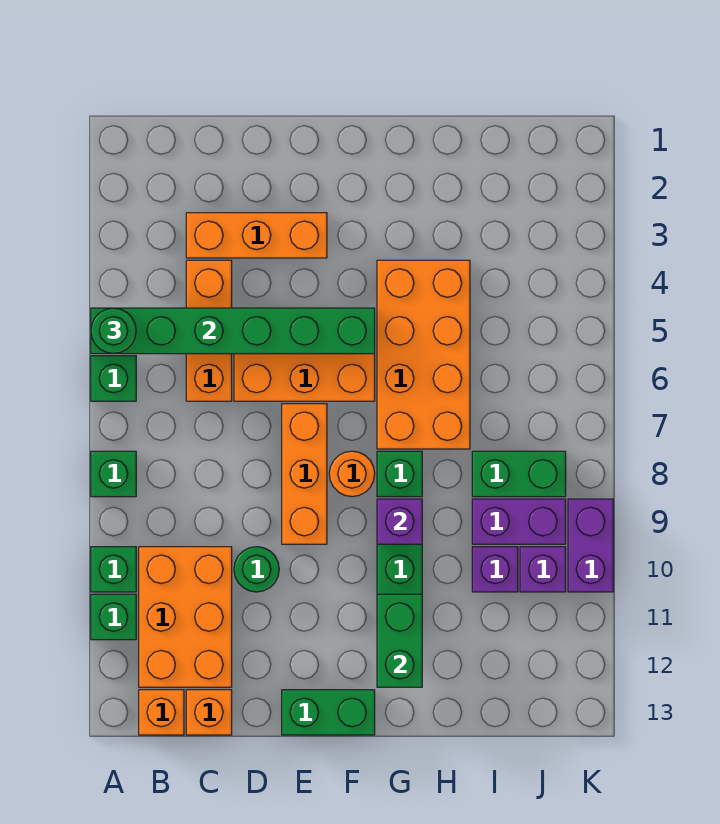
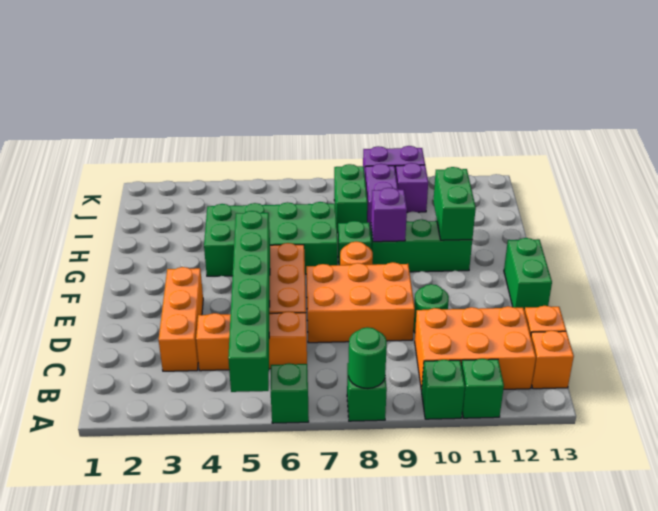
green round brick A5 level 3 -> green round brick A8 level 2
orange brick E7:E9 level 1 -> orange brick D7:E9 level 1
orange brick G4:H7 level 1 -> green brick G4:H7 level 1
green brick G11:G12 level 2 -> green brick G11:H11 level 2
purple brick I10 level 1 -> none

